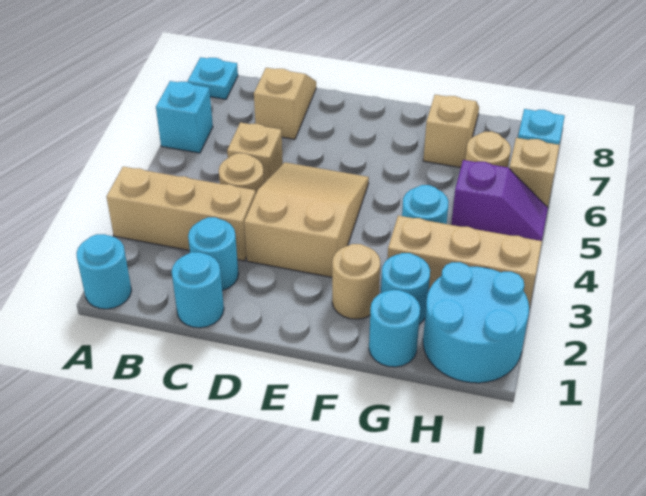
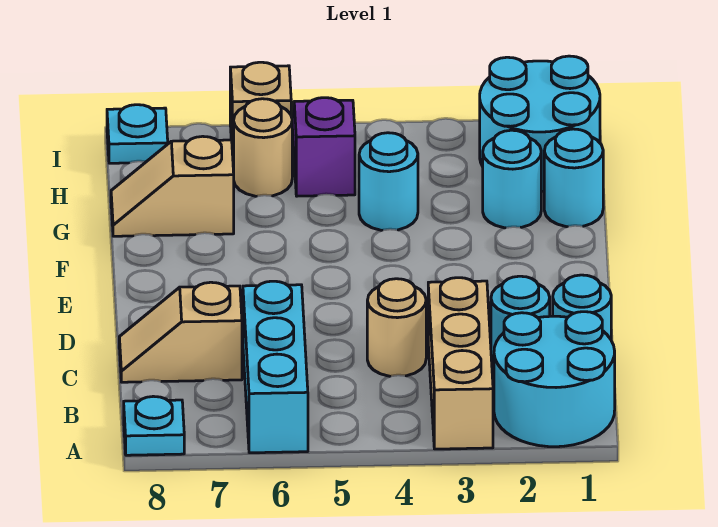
cyan round brick A1 level 1 -> cyan round brick A1:B2 level 1
cyan brick A6 level 1 -> cyan brick A6:C6 level 1
tan brick C5 level 1 -> none
tan slope D3:E5 level 1 top 3 -> none
tan round brick F2 level 1 -> none
tan brick G3:I3 level 1 -> none

